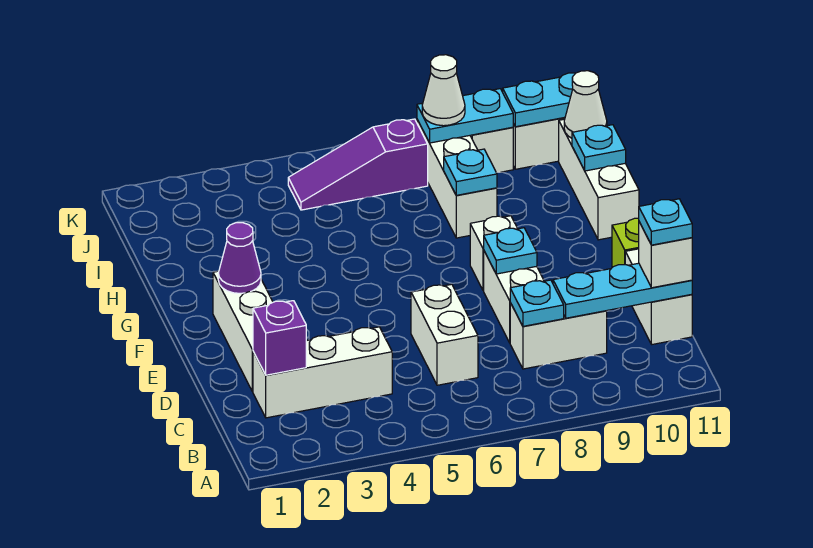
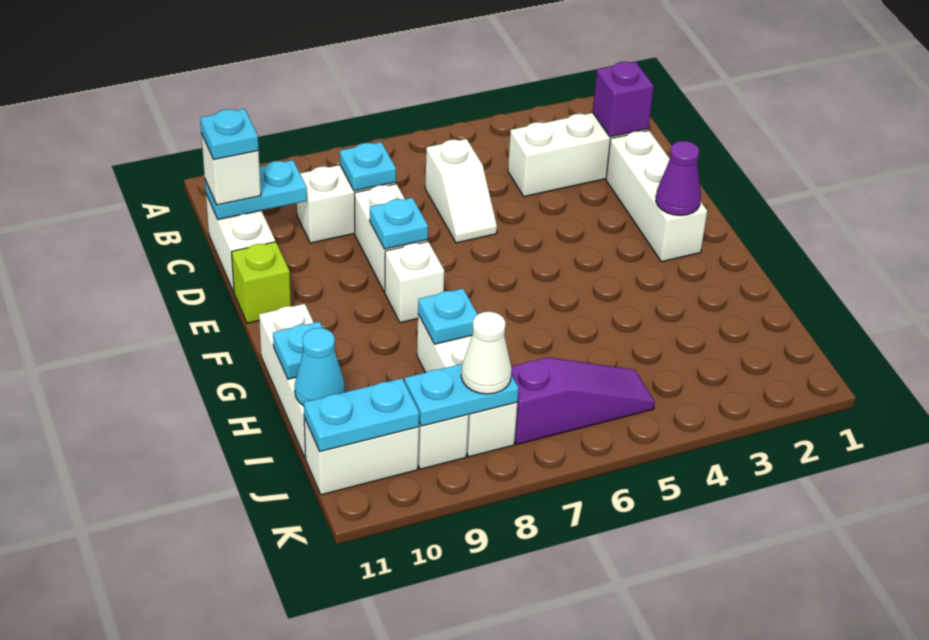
white brick C6:D6 level 1 -> white slope C6:D6 level 1 top C
cyan plate C9:C11 level 2 -> cyan plate C10:C11 level 2
white cone I11 level 2 -> cyan cone I11 level 2

